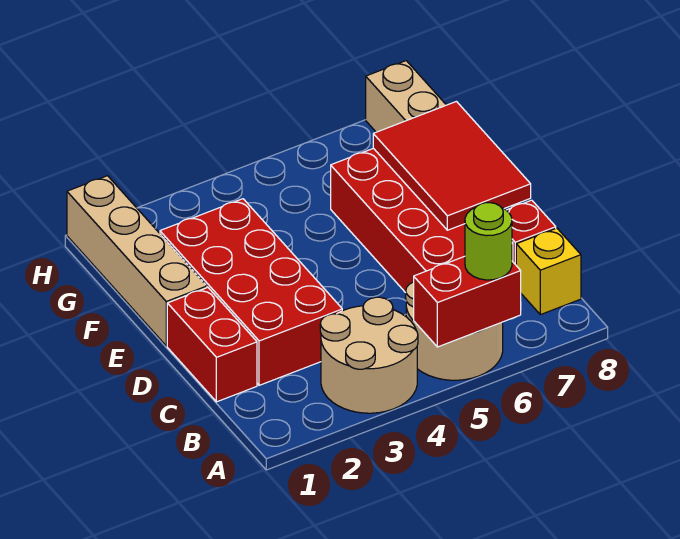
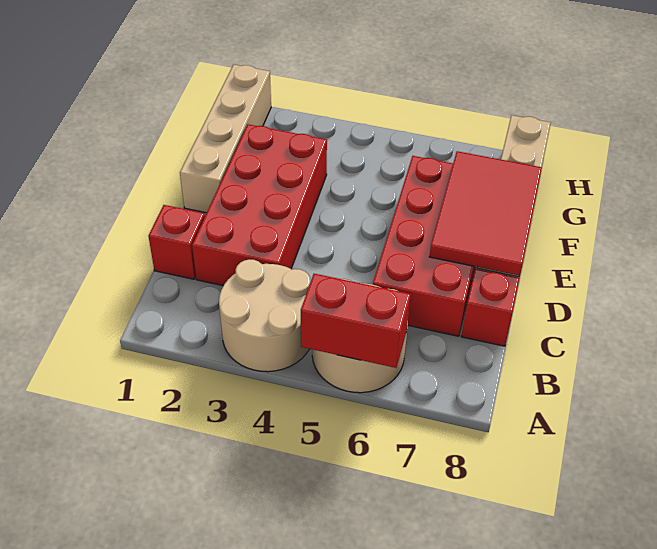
lime round brick A6 level 3 -> none
yellow brick B8 level 1 -> none
red brick C1:D1 level 1 -> red brick C1 level 1

